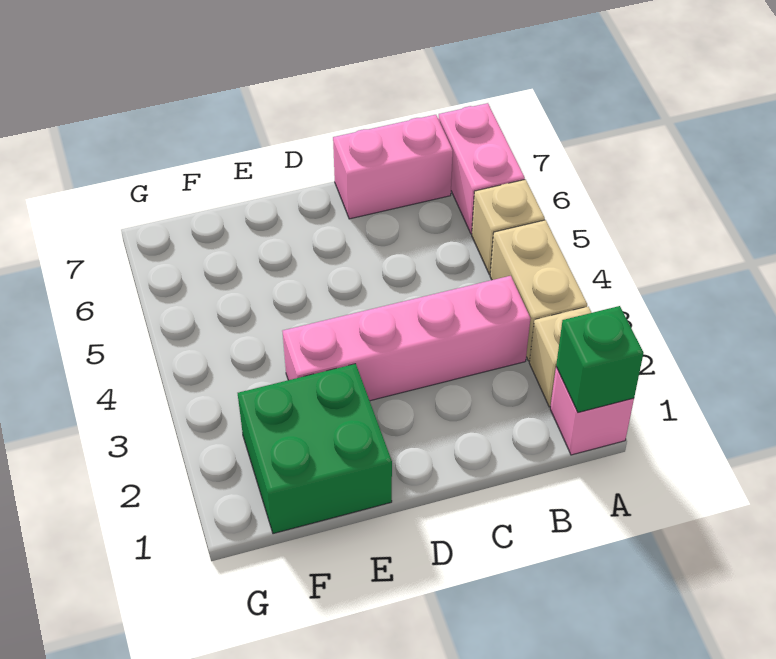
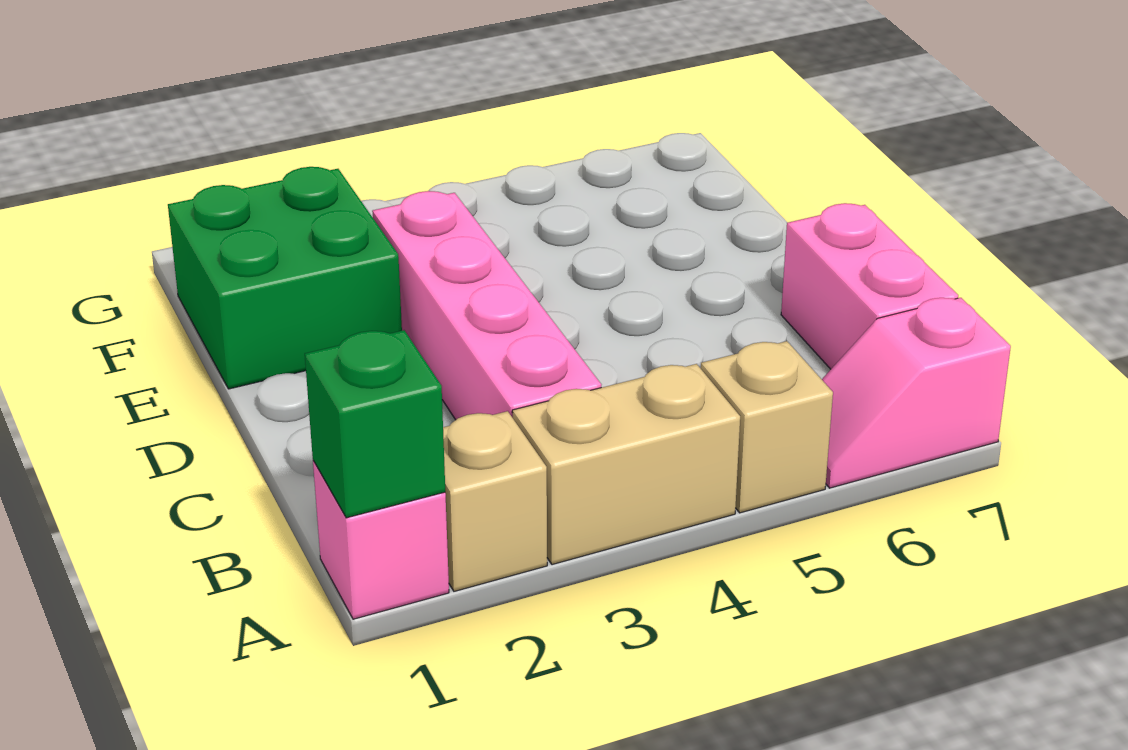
pink brick A6:A7 level 1 -> pink slope A6:A7 level 1 top 7

